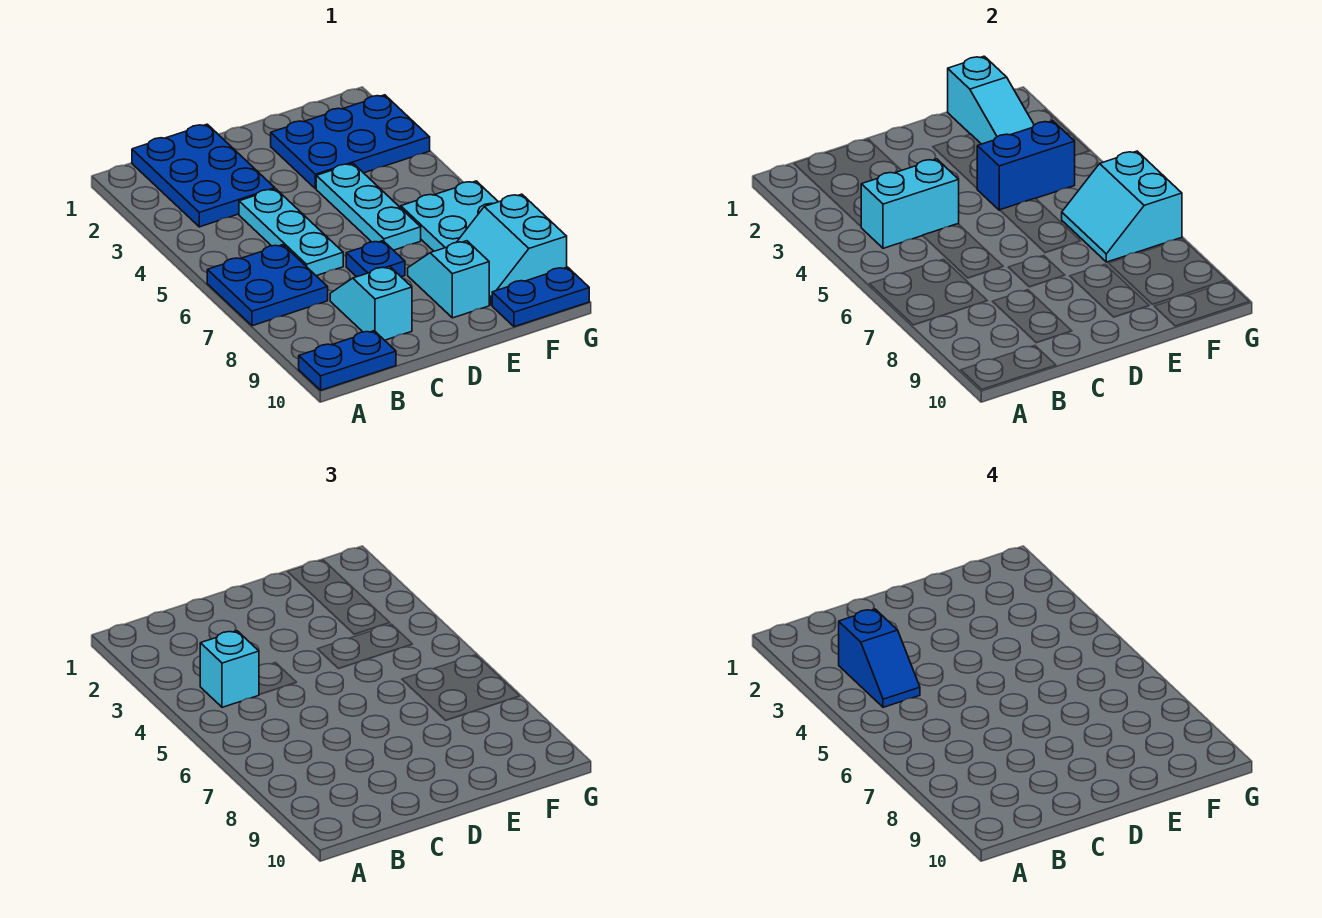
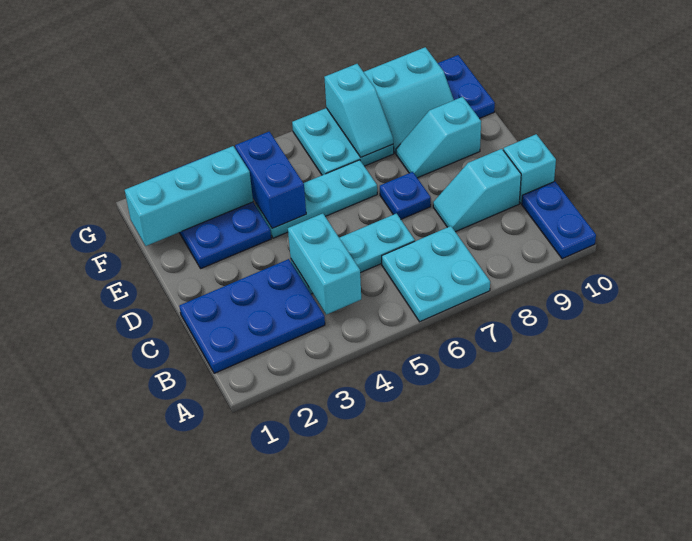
blue plate A6:B7 level 1 -> cyan plate A6:B7 level 1
blue slope B3:B4 level 4 top 3 -> none
cyan brick B4 level 3 -> cyan brick C10 level 1
cyan slope F1:F3 level 2 top 1 -> cyan brick F1:F3 level 2
cyan slope F6:G7 level 2 top G -> cyan slope F7:G7 level 2 top G

